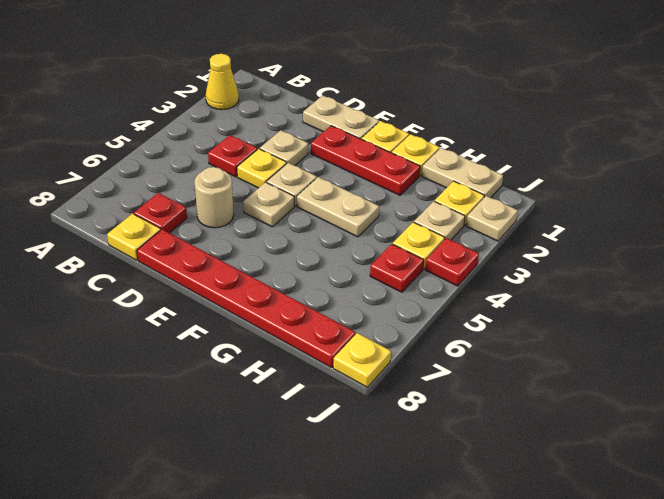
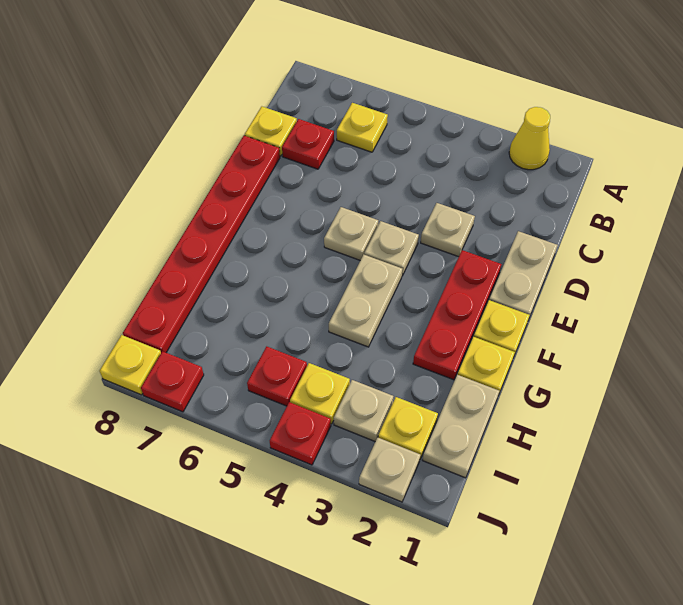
red plate C4 level 1 -> red plate J7 level 1
yellow plate D4 level 1 -> yellow plate B6 level 1
tan round brick D6 level 1 -> none

